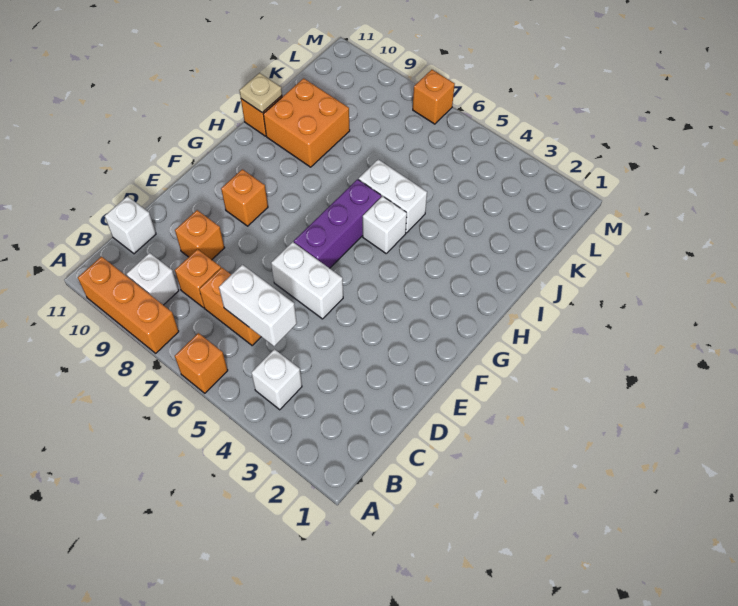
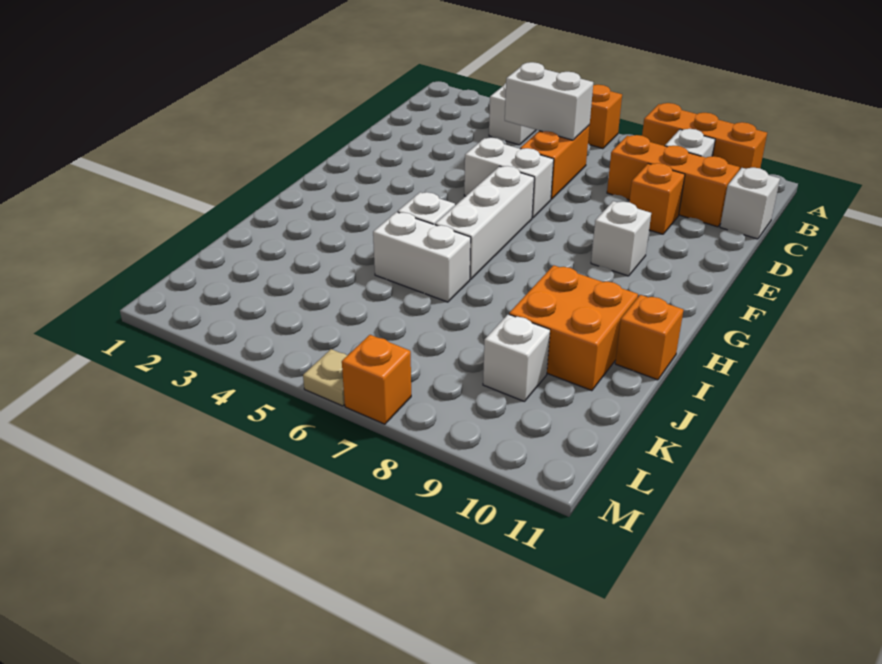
orange brick C6:C7 level 1 -> orange brick C6:D6 level 1
orange brick C8 level 1 -> orange brick C8:C10 level 1
purple brick F6:H6 level 1 -> white brick F6:H6 level 1
orange brick F9 level 1 -> white brick F9 level 1
tan plate I11 level 2 -> tan plate M6 level 1
none -> white brick K9 level 1

